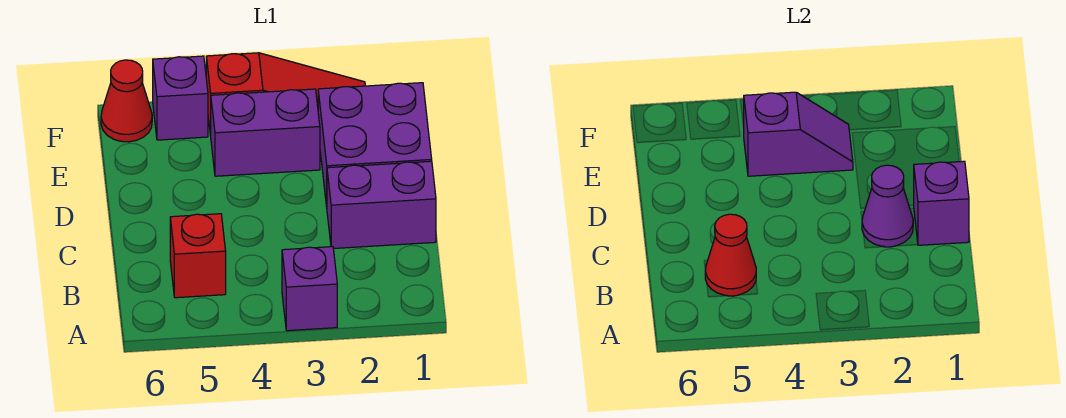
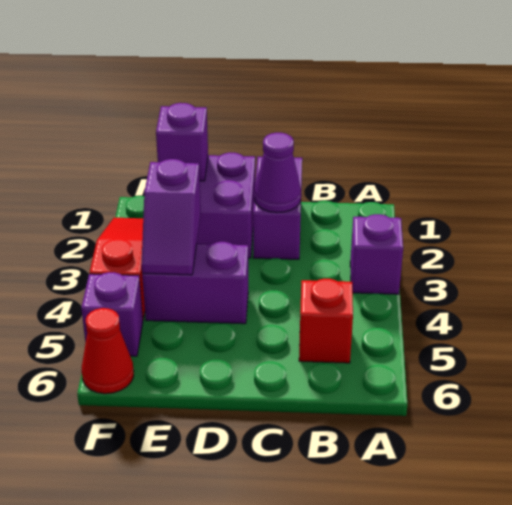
red cone B5 level 2 -> none
purple brick C1 level 2 -> purple brick E1 level 2
purple brick E3:E4 level 1 -> purple brick D4:E4 level 1
purple slope E3:E4 level 2 top 4 -> purple slope E3:E4 level 2 top 3

